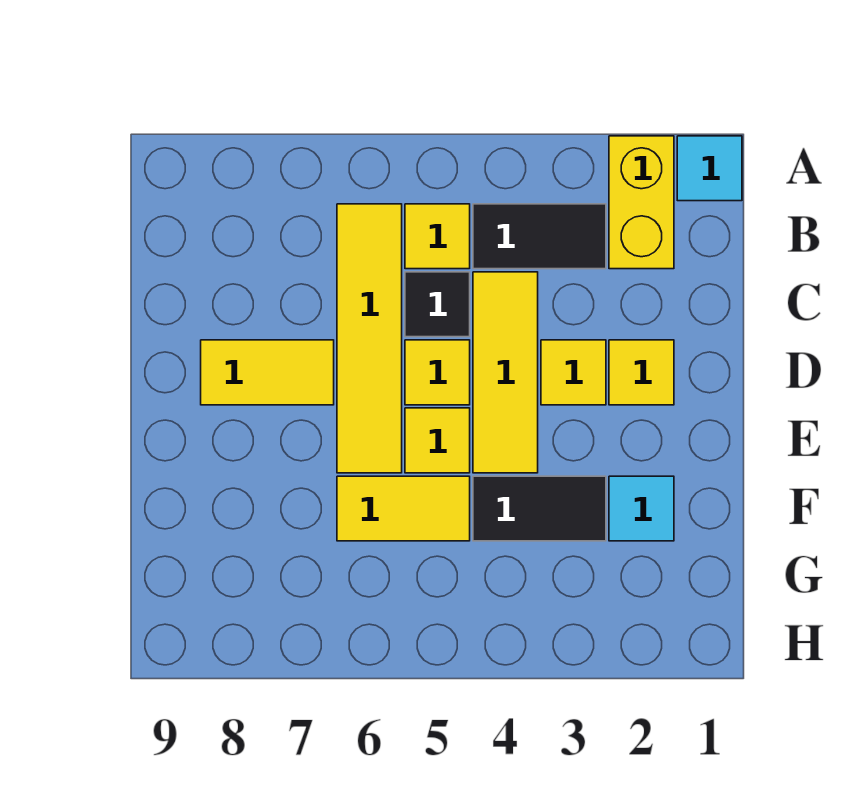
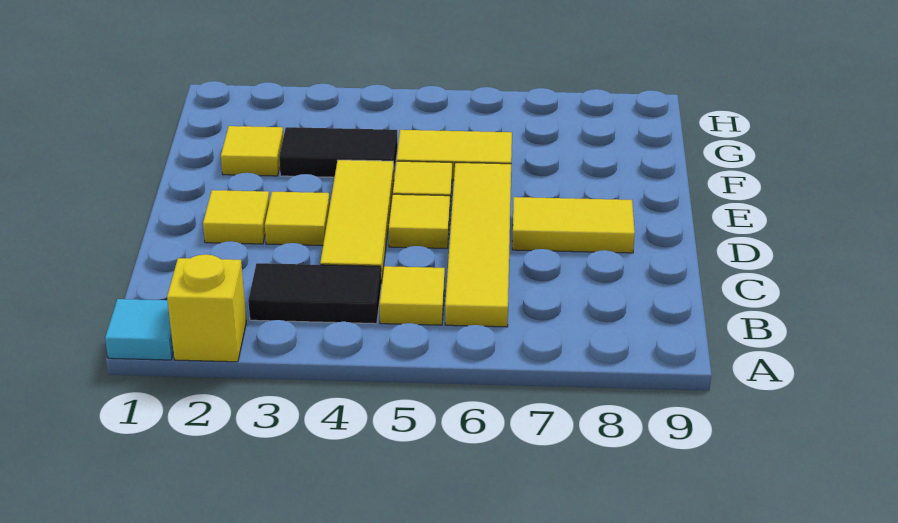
yellow brick A2:B2 level 1 -> yellow brick A2 level 1
black tile C5 level 1 -> none
cyan tile F2 level 1 -> yellow tile F2 level 1

